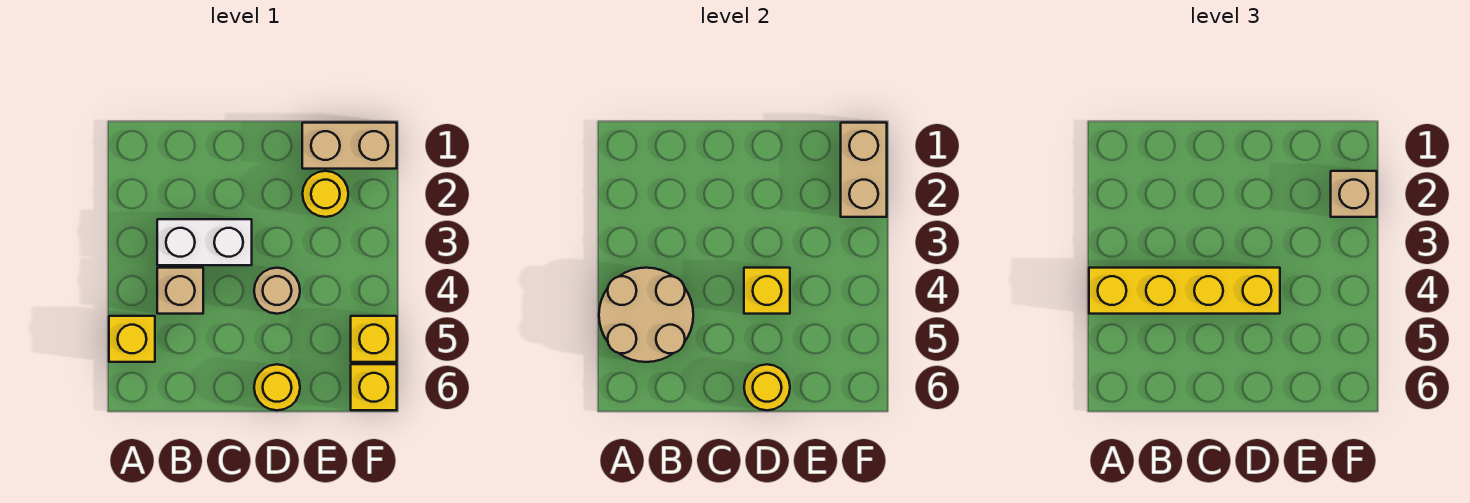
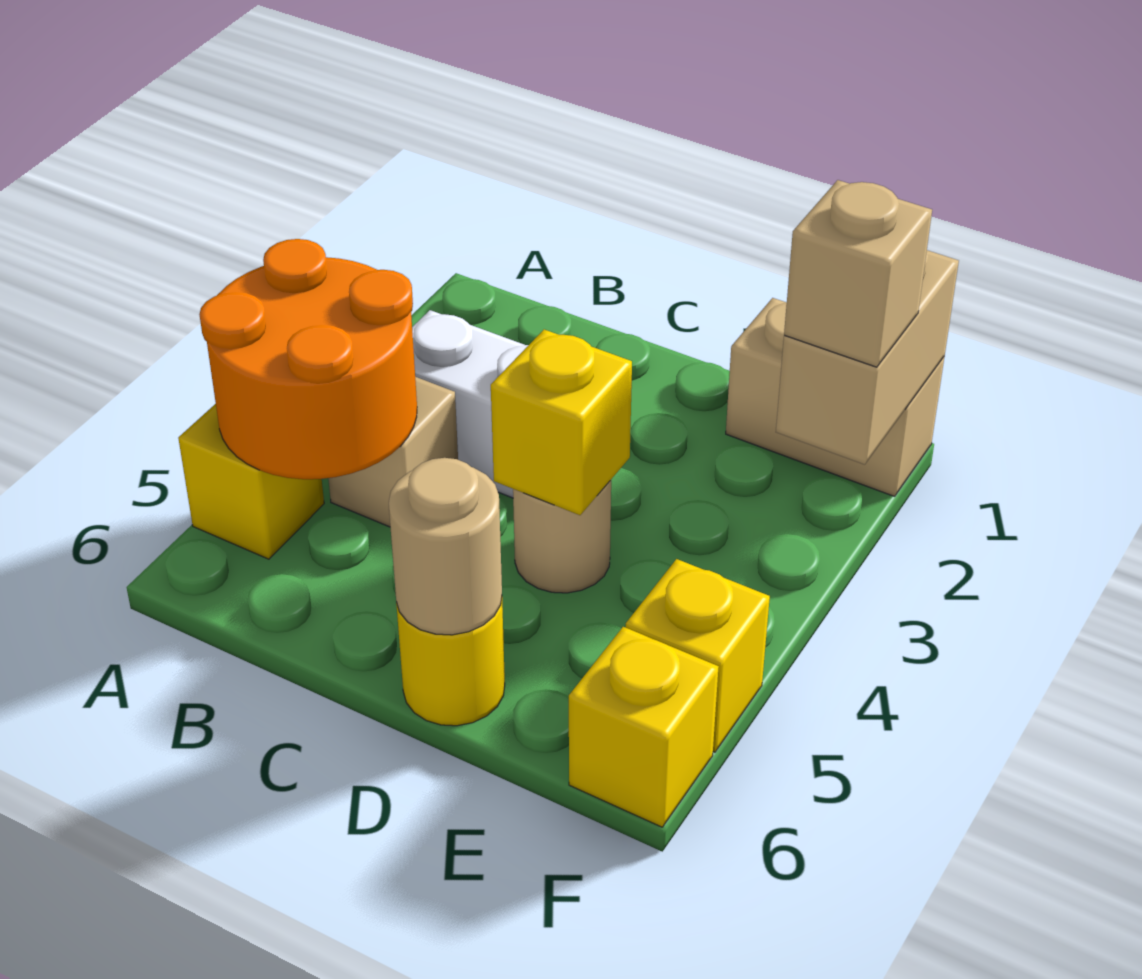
tan round brick A4:B5 level 2 -> orange round brick A4:B5 level 2
yellow brick A4:D4 level 3 -> none
yellow round brick D6 level 2 -> tan round brick D6 level 2
yellow round brick E2 level 1 -> none

